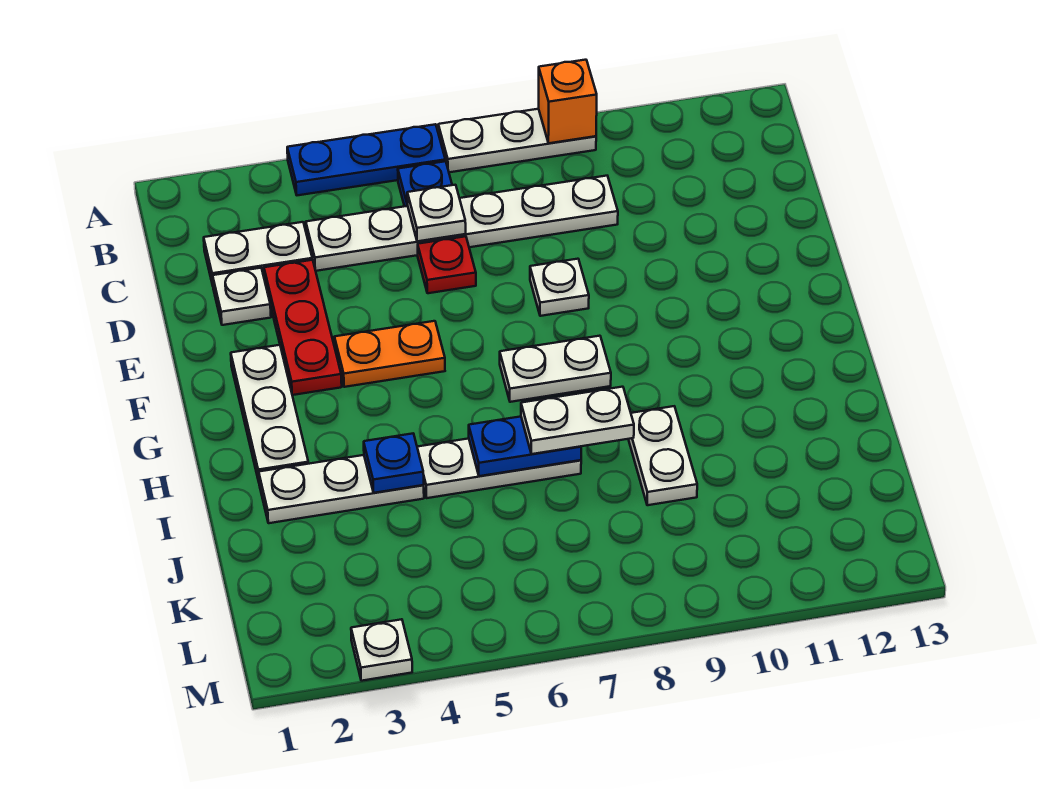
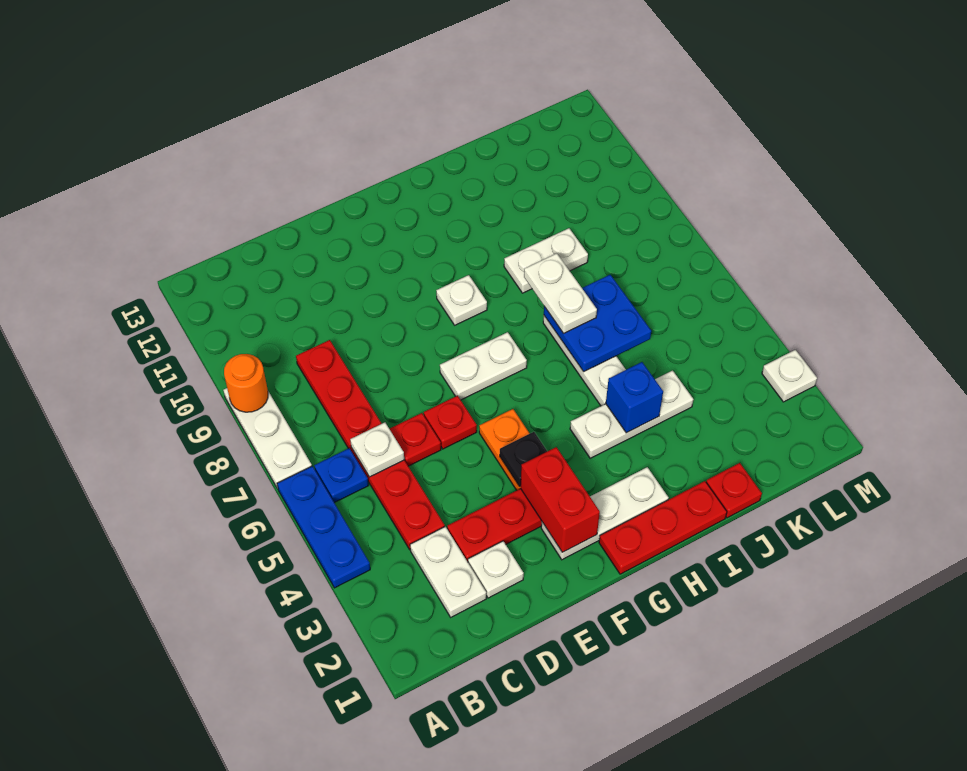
orange brick A9 level 2 -> orange round brick A9 level 2
white plate C4:C9 level 1 -> red plate C4:C9 level 1
none -> red plate E6 level 1
white plate E8 level 1 -> white plate G9 level 1
none -> red brick F2:F3 level 2
none -> black plate F4 level 2
none -> red plate G1:I1 level 1
white plate G7:G8 level 1 -> white plate F7:G7 level 1
white plate I2:I4 level 1 -> white plate H4:J4 level 1
blue plate I4 level 2 -> blue brick I4 level 2
blue plate I6:I7 level 2 -> blue plate I6:J7 level 2
none -> red plate J1 level 1

